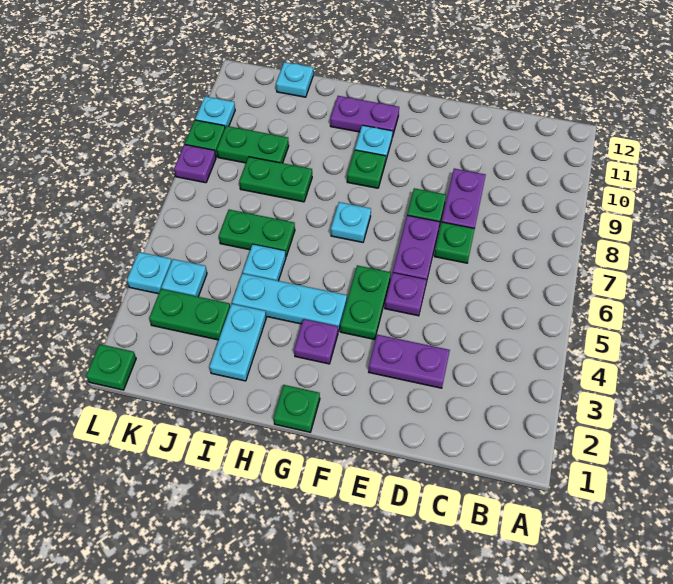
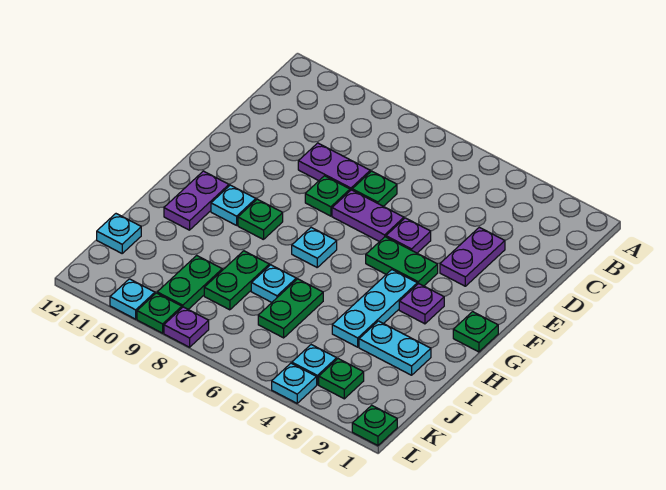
cyan plate I5 level 1 -> cyan plate I7 level 1
green plate J3:K3 level 1 -> green plate K3 level 1

